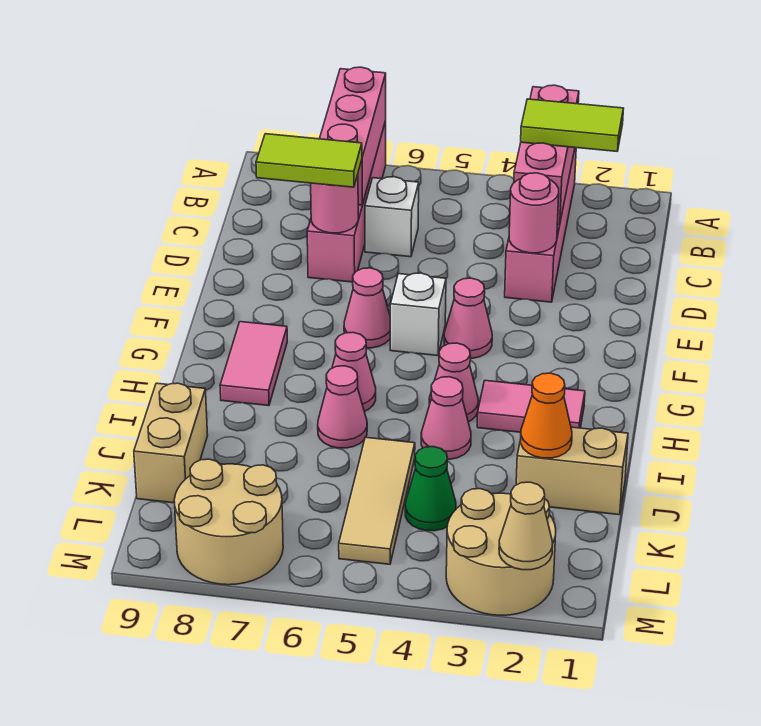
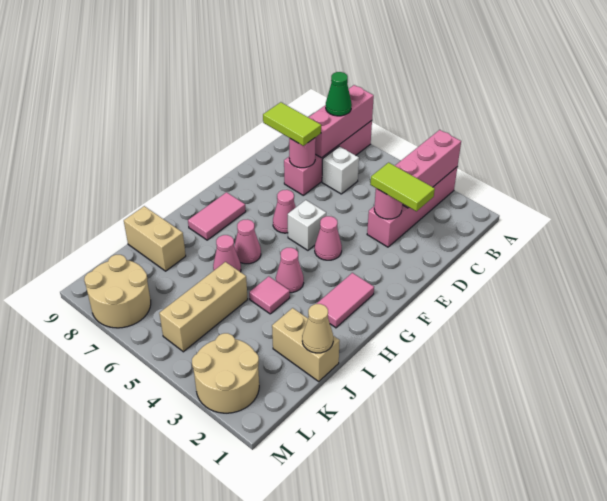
lime tile B2:B3 level 3 -> lime tile D2:D3 level 3
pink tile H2:H3 level 1 -> pink tile G2:H2 level 1
pink cone I4 level 1 -> pink tile I4 level 1
orange cone J2 level 2 -> none
tan tile J5:L5 level 1 -> tan brick J5:L5 level 1
tan brick J9:K9 level 1 -> tan brick J8:J9 level 1
green cone K4 level 1 -> green cone B7 level 3
tan cone M2 level 2 -> tan cone J1 level 2

